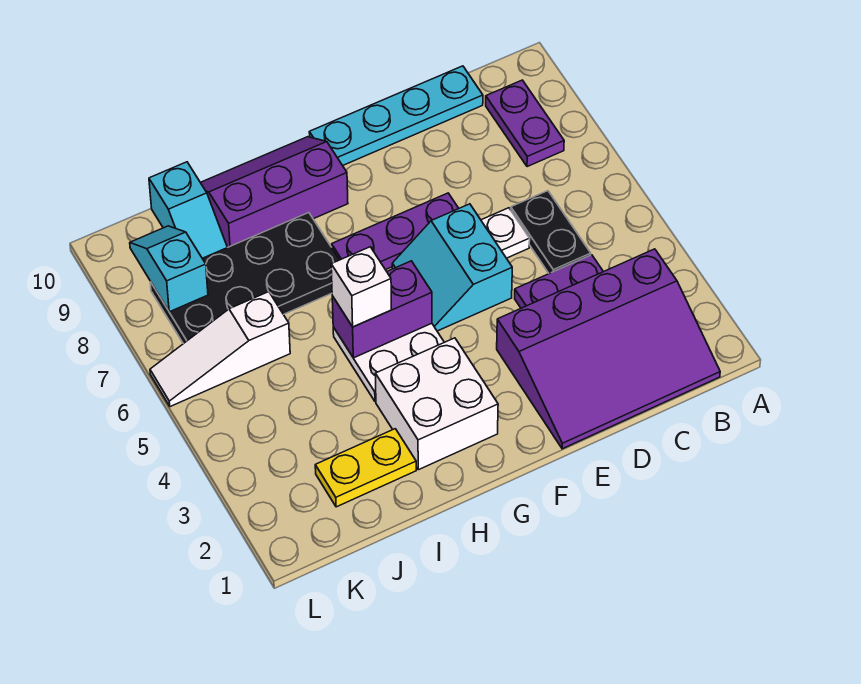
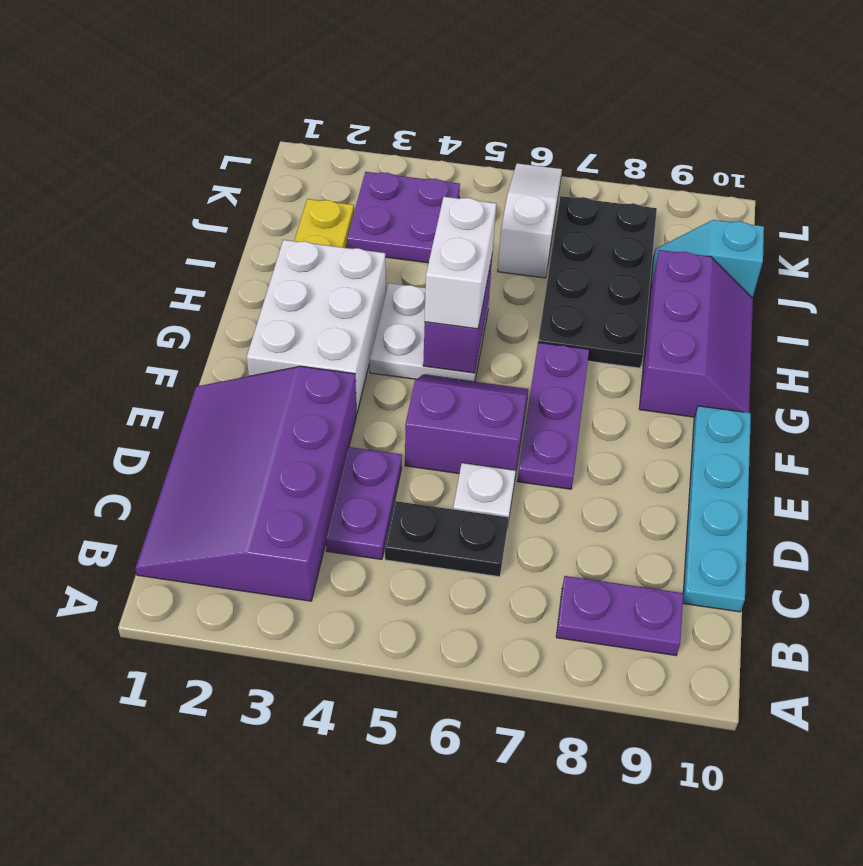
cyan slope E5:F6 level 1 top E -> purple slope E5:F6 level 1 top E
white brick G2:H3 level 1 -> white brick F2:H3 level 1
white brick H5 level 3 -> white brick G5:H5 level 3
none -> purple plate J3:K4 level 1
cyan slope K8:K9 level 2 top 8 -> none

